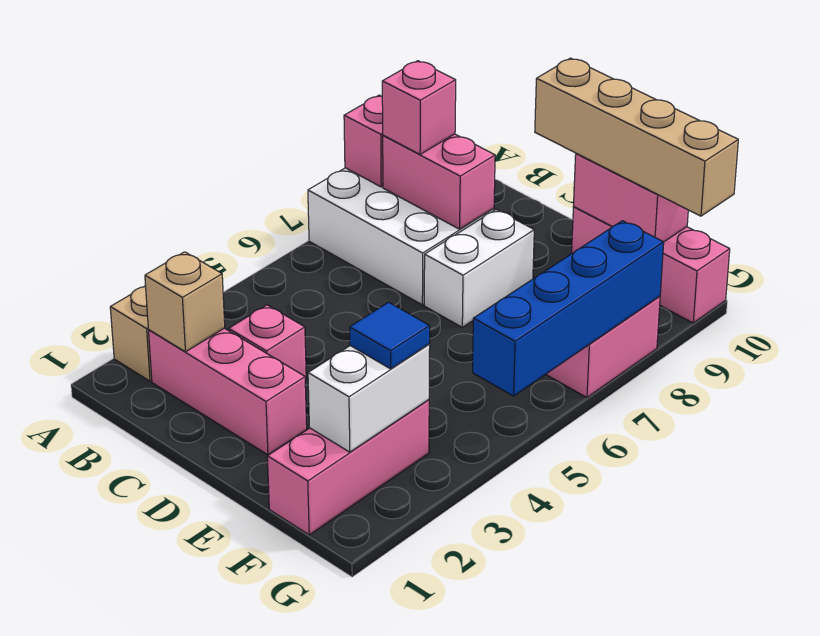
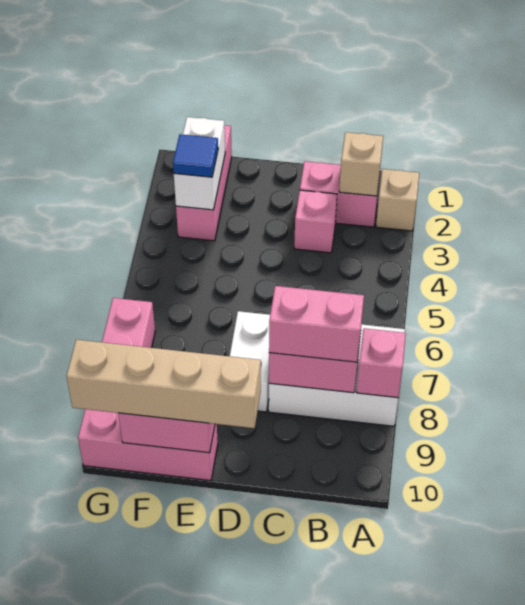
pink brick B2:D2 level 1 -> pink brick B2:C2 level 1
pink brick B8 level 3 -> pink brick B8:C8 level 3
blue brick G5:G8 level 2 -> none

